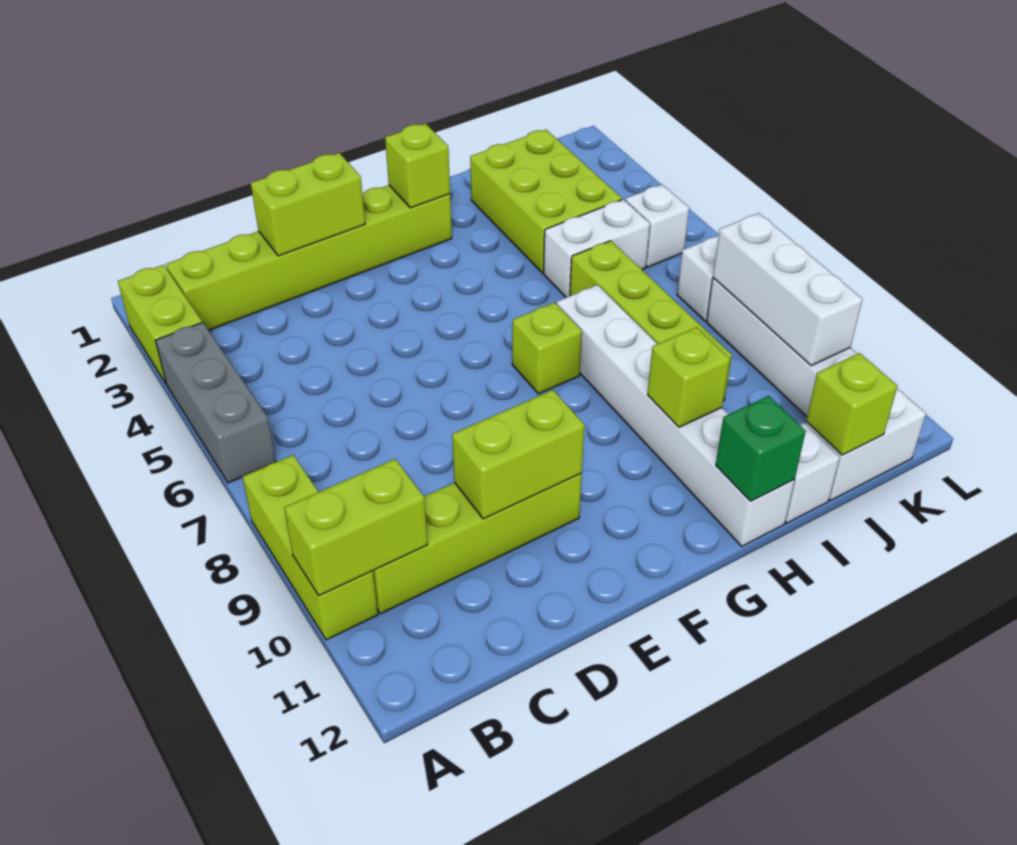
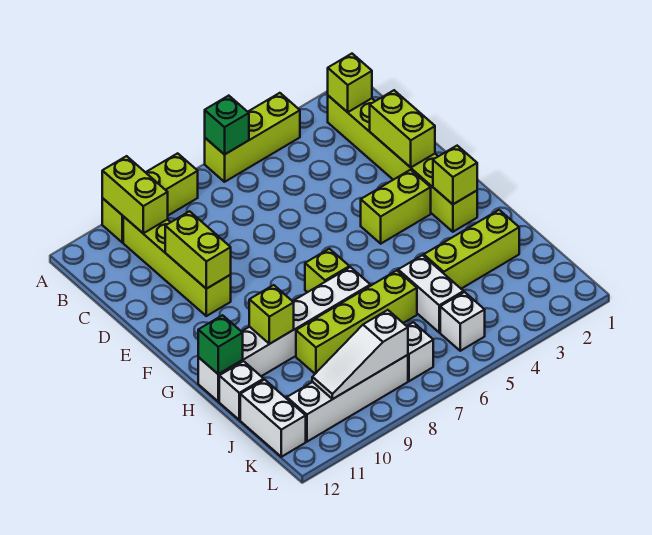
lime brick A2:A3 level 1 -> lime brick F3:F4 level 1
grey brick A4:A6 level 1 -> lime brick A4:A6 level 1
none -> green brick A6 level 2
lime brick I2:J4 level 1 -> lime brick I2:I4 level 1
lime brick J12 level 2 -> lime brick B2 level 2
white brick K8:K10 level 2 -> white slope K8:K10 level 2 top 8

